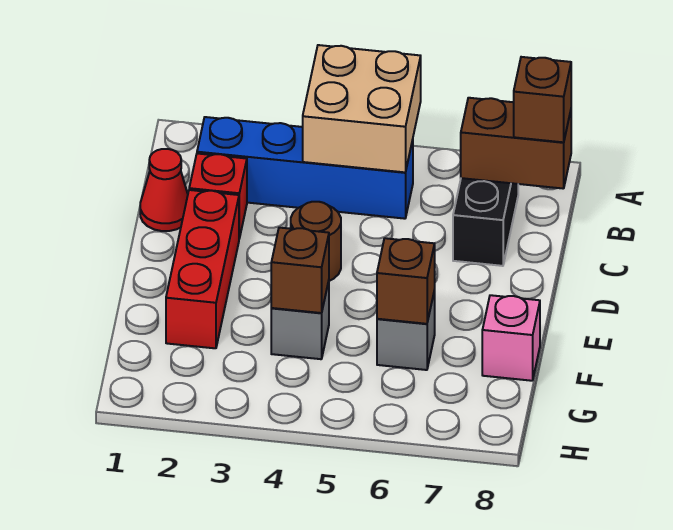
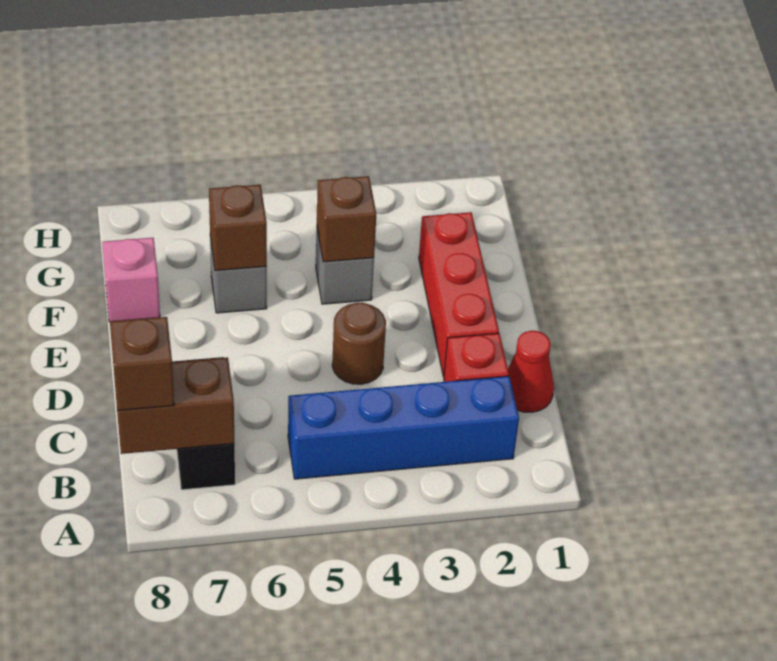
tan brick A4:B5 level 2 -> none

